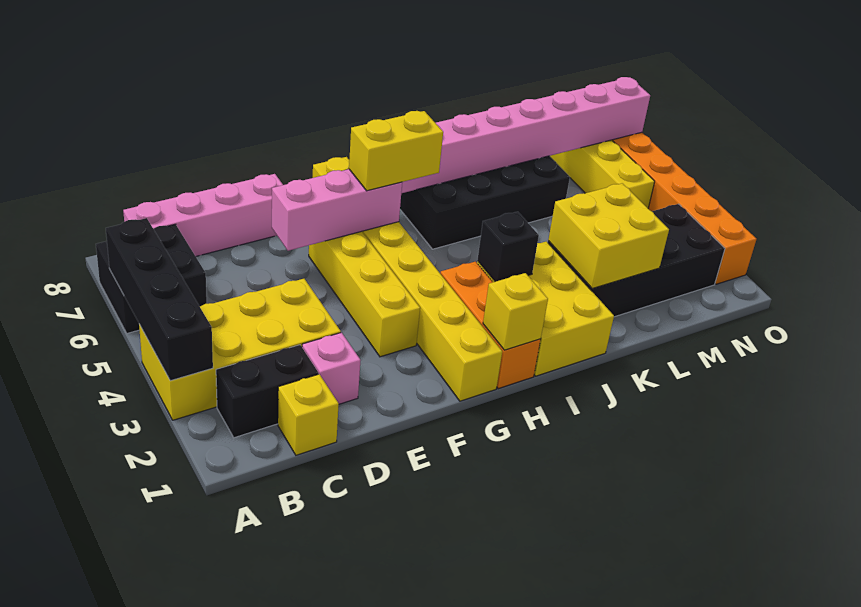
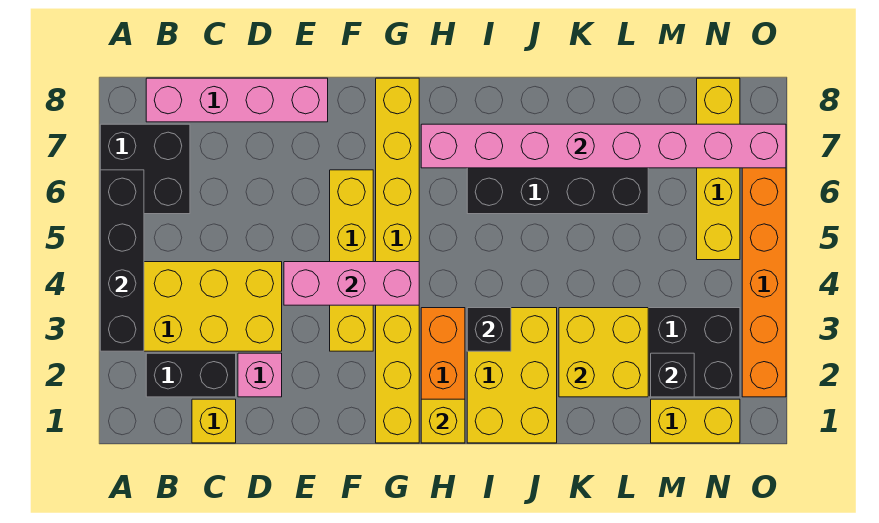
pink brick E6:G6 level 2 -> pink brick E4:G4 level 2
yellow brick G6:H6 level 3 -> yellow brick M1:N1 level 1
none -> black brick M2 level 2

